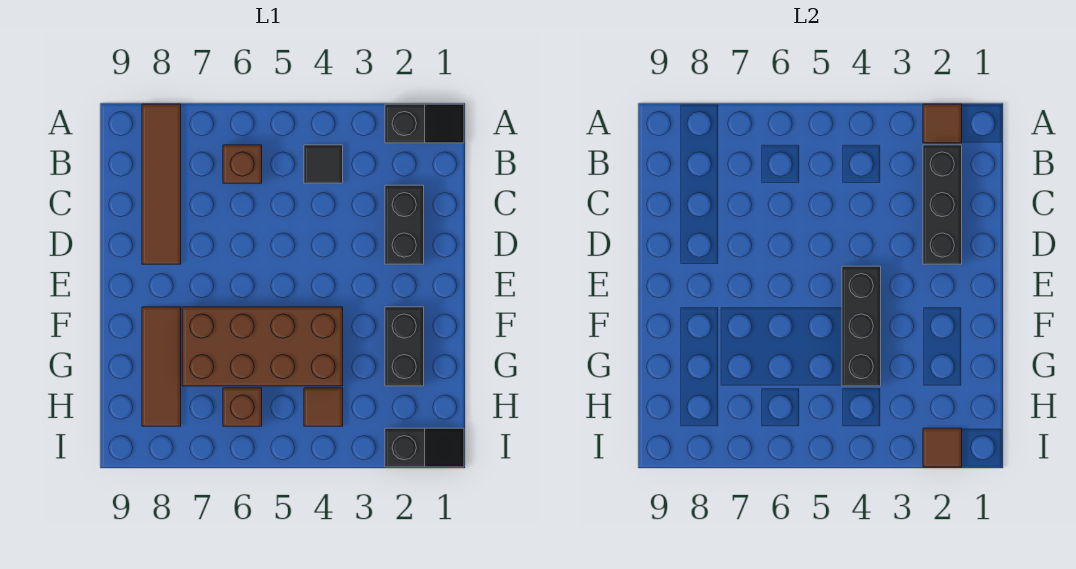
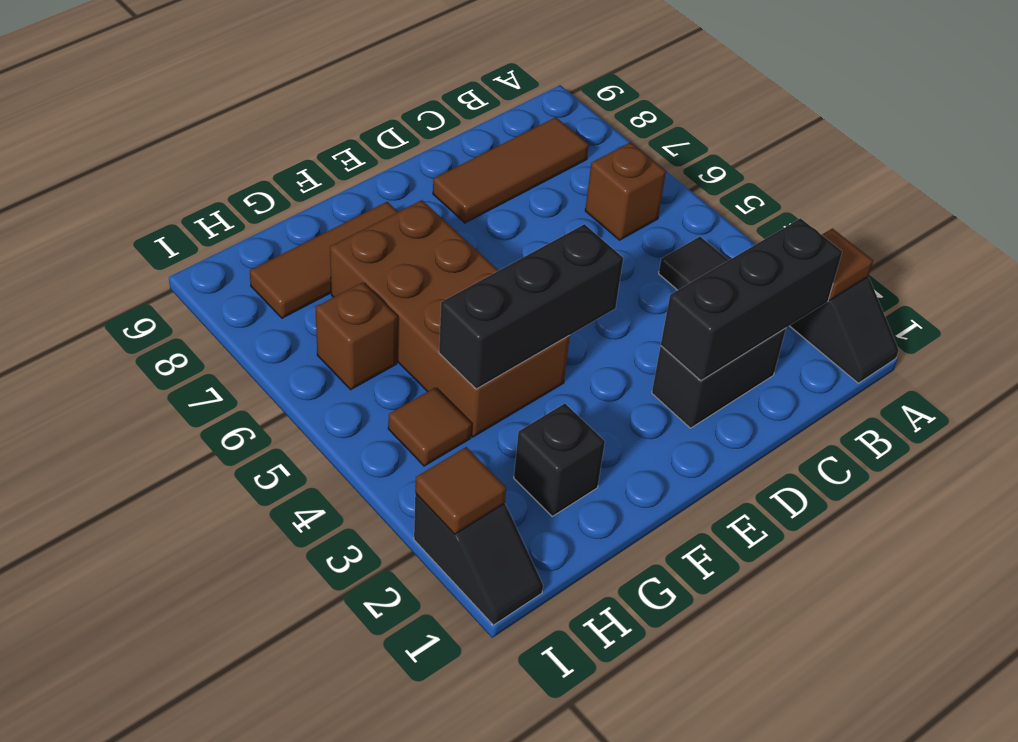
brown tile A8:D8 level 1 -> brown tile B8:D8 level 1
black brick F2:G2 level 1 -> black brick G2 level 1

